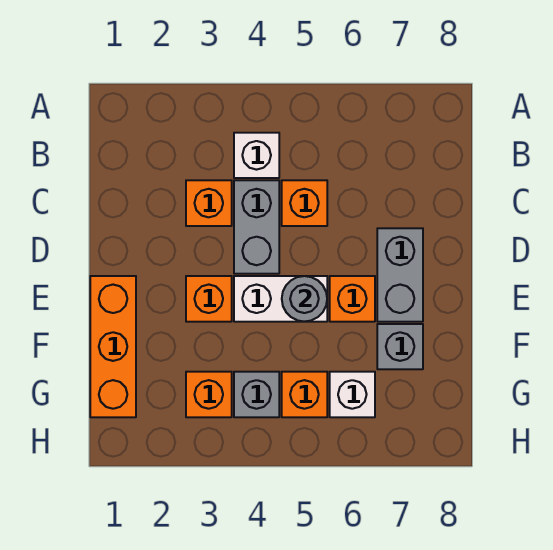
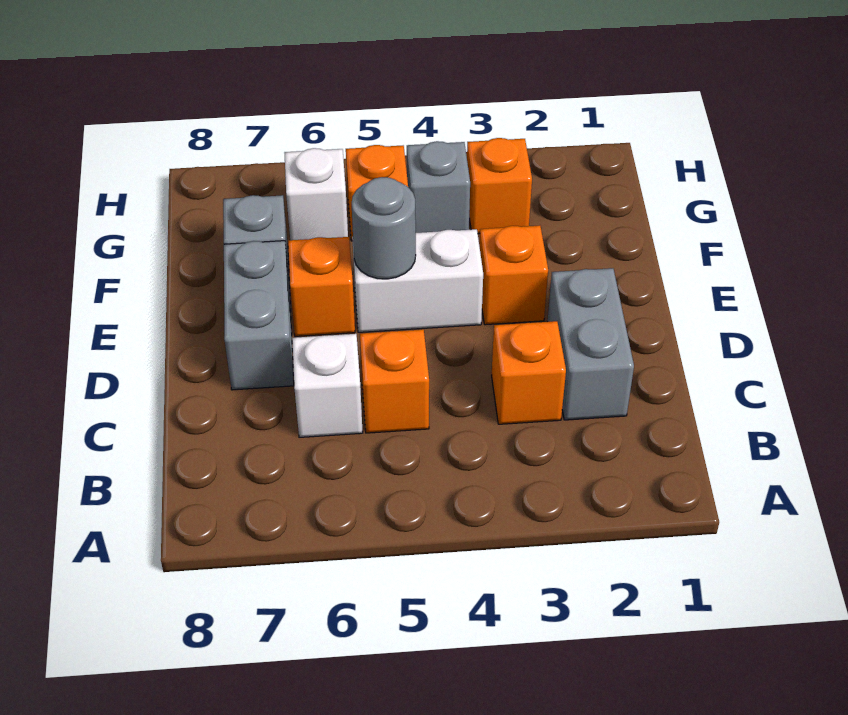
white brick B4 level 1 -> white brick C6 level 1
grey brick C4:D4 level 1 -> grey brick C2:D2 level 1
orange brick E1:G1 level 1 -> none

